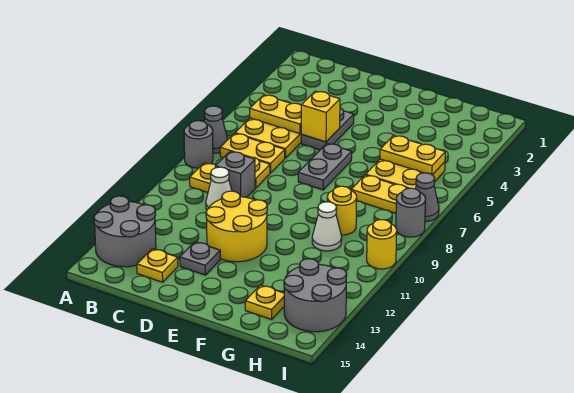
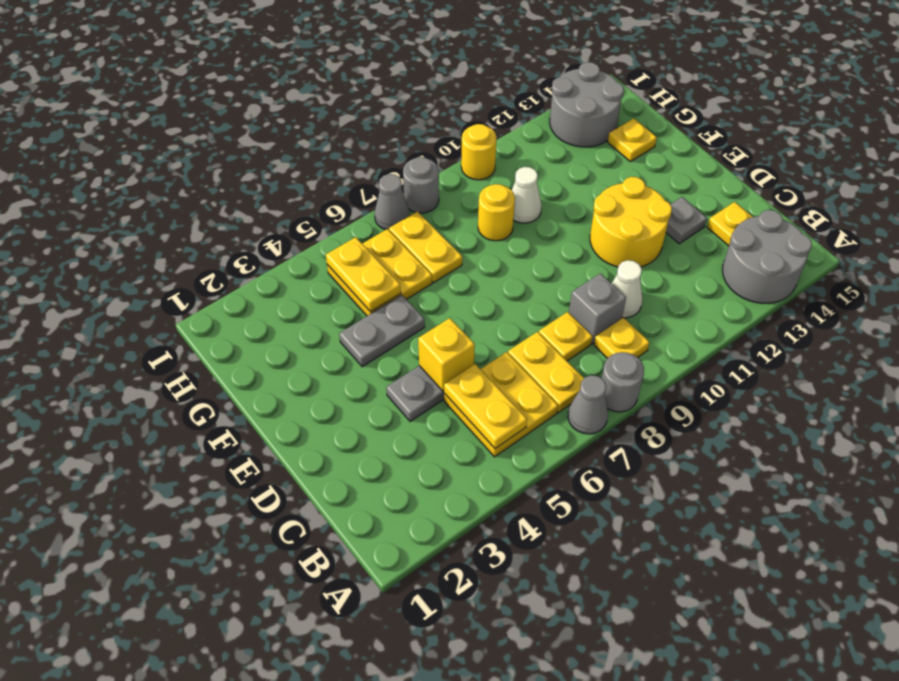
grey plate E6:E7 level 1 -> grey plate F4:F5 level 1

